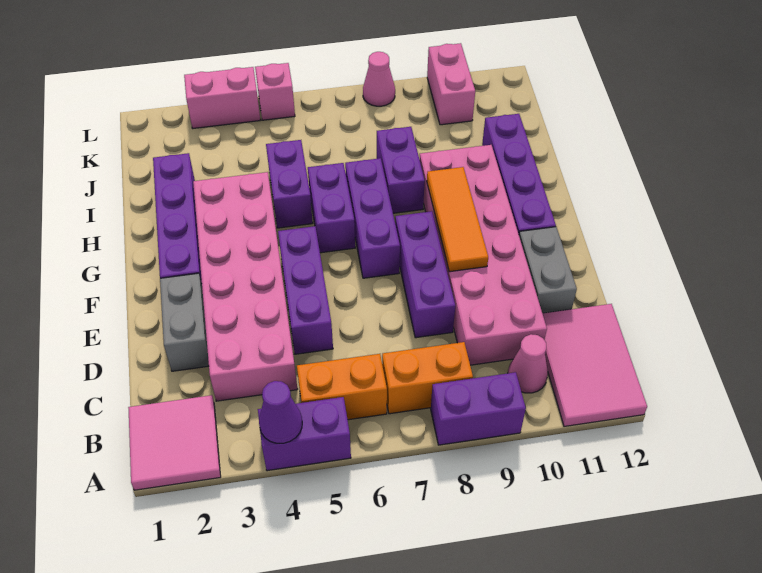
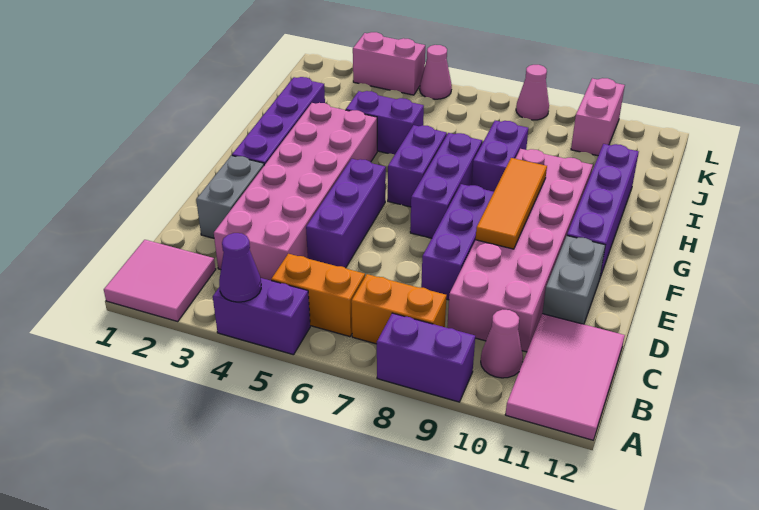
purple brick H5:I5 level 1 -> purple brick I4:I5 level 1
pink brick L5 level 1 -> pink cone L5 level 1

